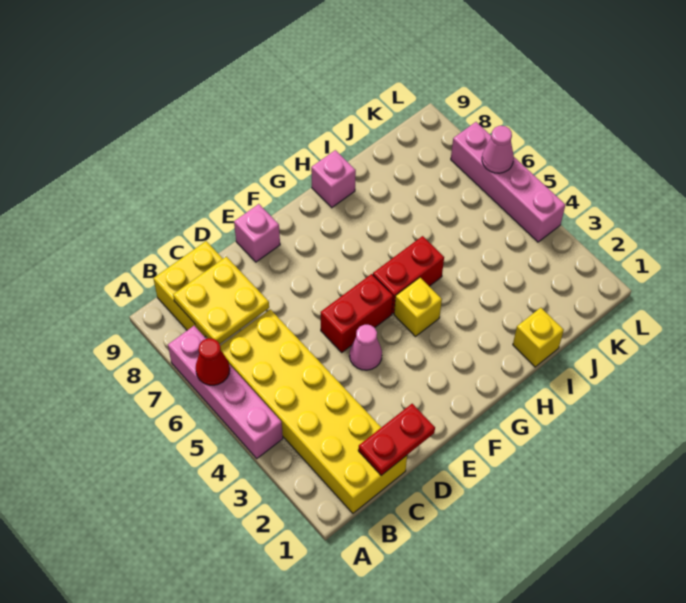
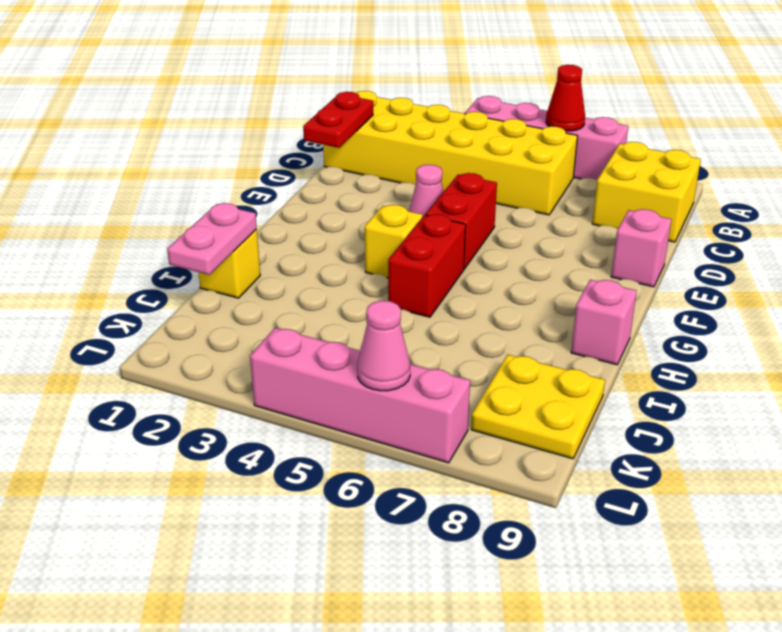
yellow plate B7:C8 level 2 -> yellow plate J8:K9 level 1
none -> pink plate I1:J1 level 2

